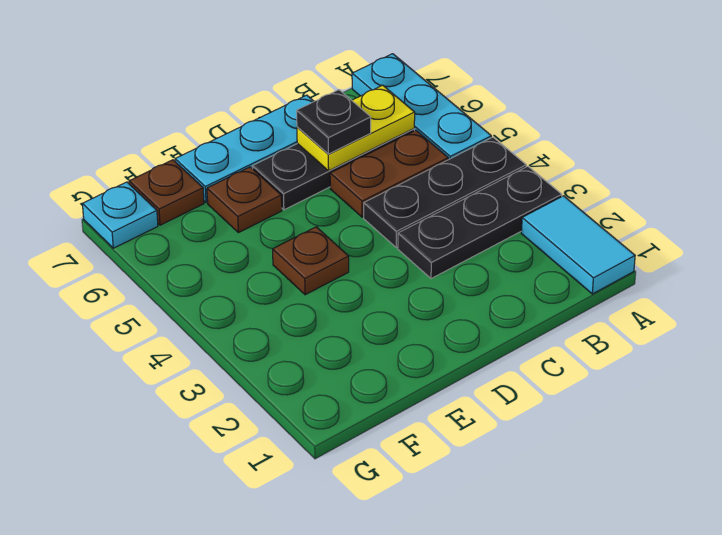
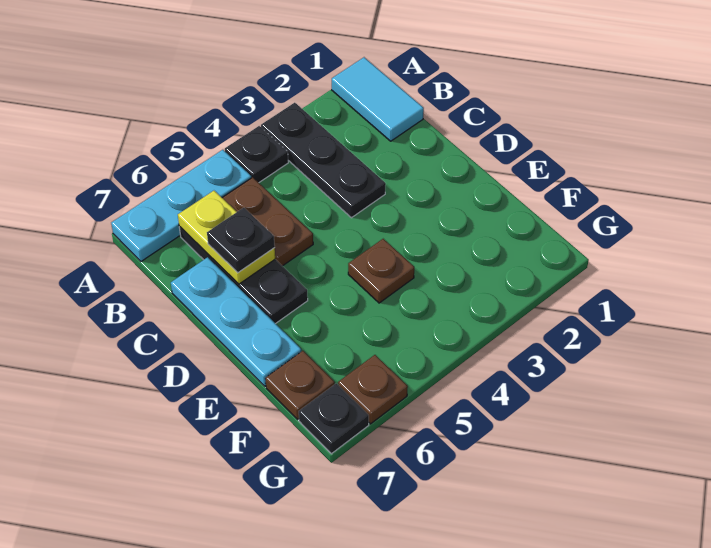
cyan tile A1:A2 level 1 -> cyan tile A1:B1 level 1
black plate A4:C4 level 1 -> black plate A4 level 1
brown plate E6 level 1 -> brown plate G6 level 1
cyan plate G7 level 1 -> black plate G7 level 1

